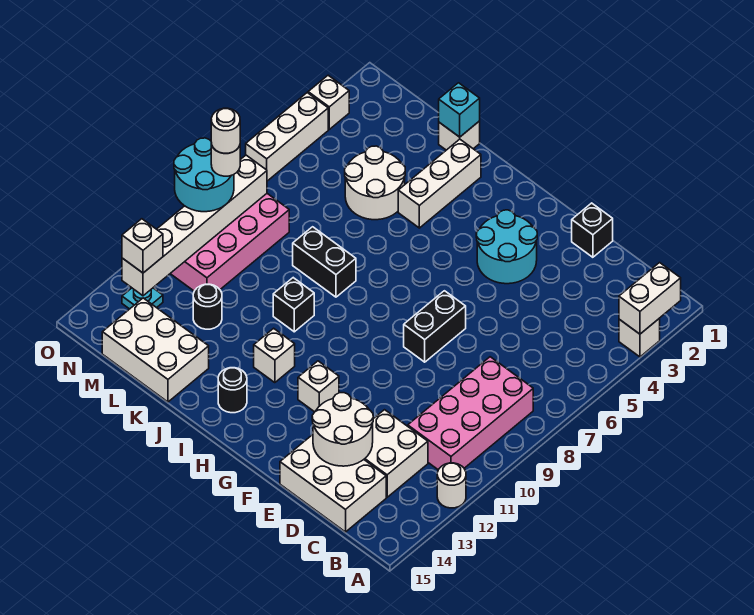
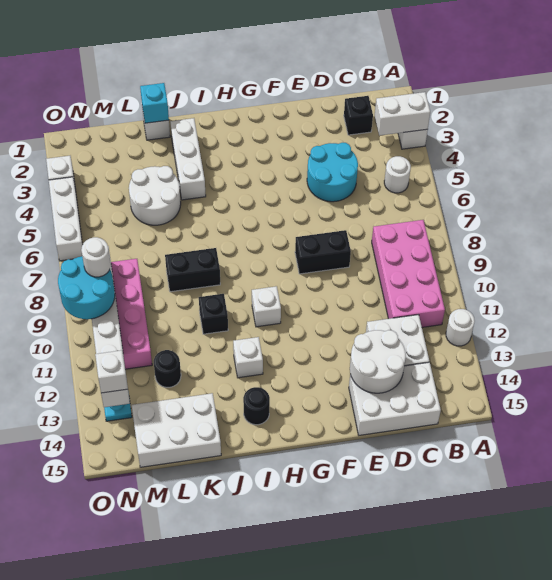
white brick A2:A3 level 2 -> white brick A3:B3 level 2
black brick E1 level 1 -> black brick C2 level 1
cyan round brick F3:G4 level 1 -> cyan round brick D4:E5 level 1
black brick F7:F8 level 1 -> black brick E8:F8 level 1
white brick G12 level 1 -> white brick H10 level 1
white round brick N9 level 5 -> white round brick B5 level 1

